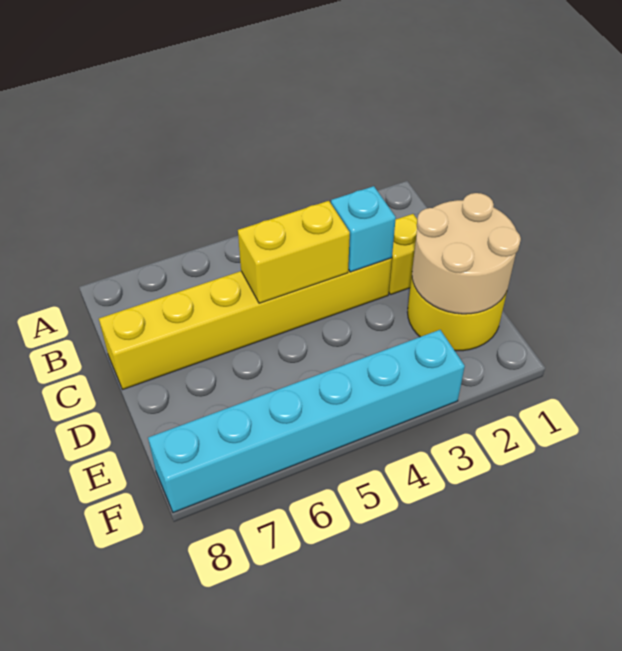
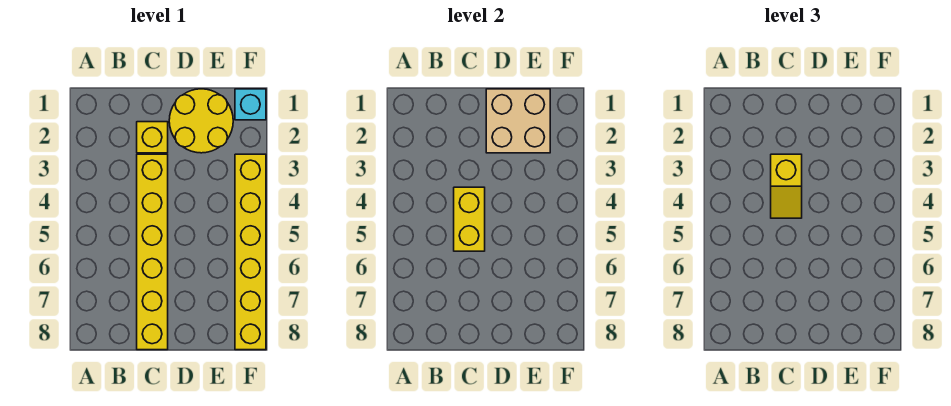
cyan brick C3 level 2 -> cyan brick F1 level 1
none -> yellow slope C3:C4 level 3 top 3
tan round brick D1:E2 level 2 -> tan brick D1:E2 level 2
cyan brick F3:F8 level 1 -> yellow brick F3:F8 level 1

